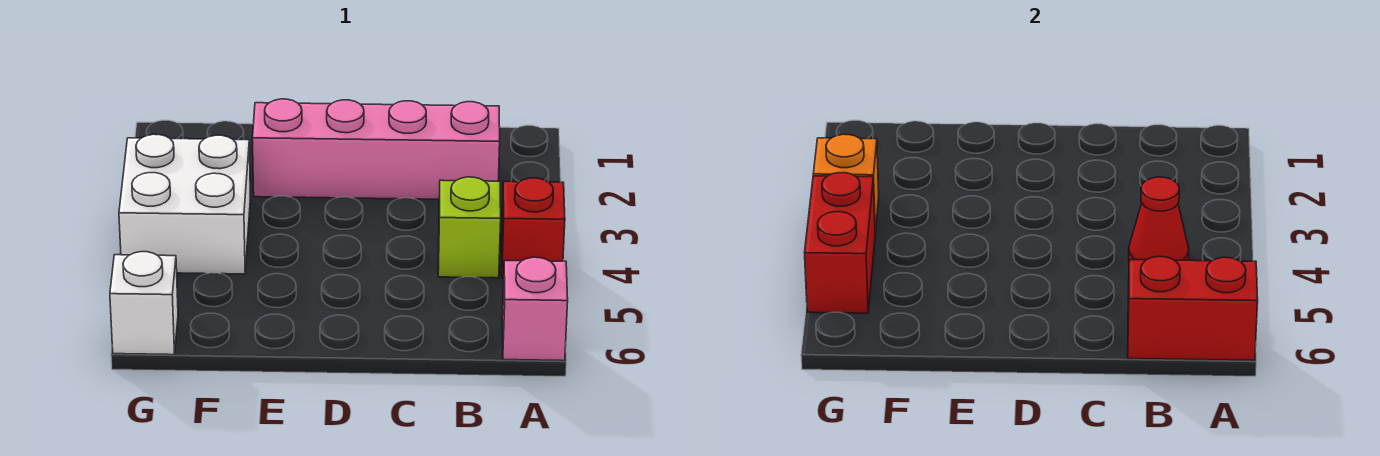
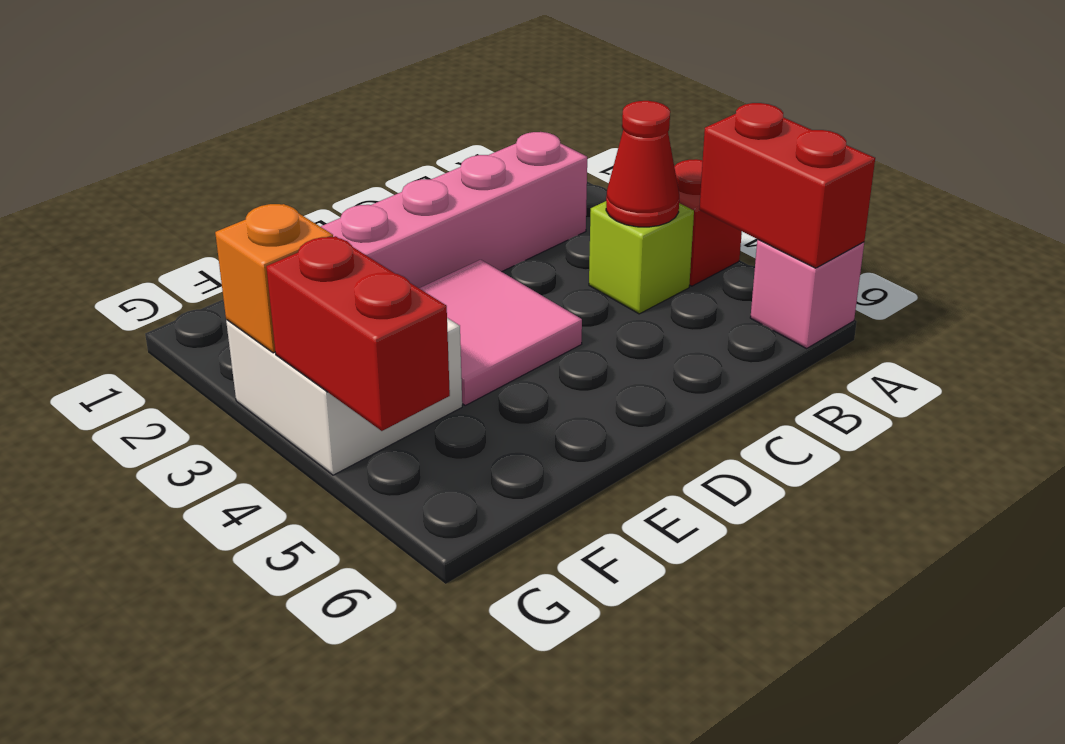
red brick A6:B6 level 2 -> red brick A5:A6 level 2
none -> pink tile D3:E4 level 1
white brick G6 level 1 -> none

